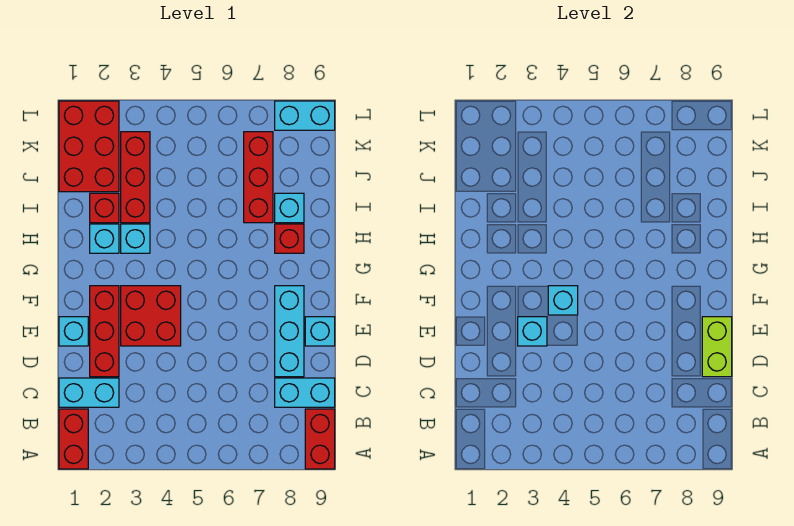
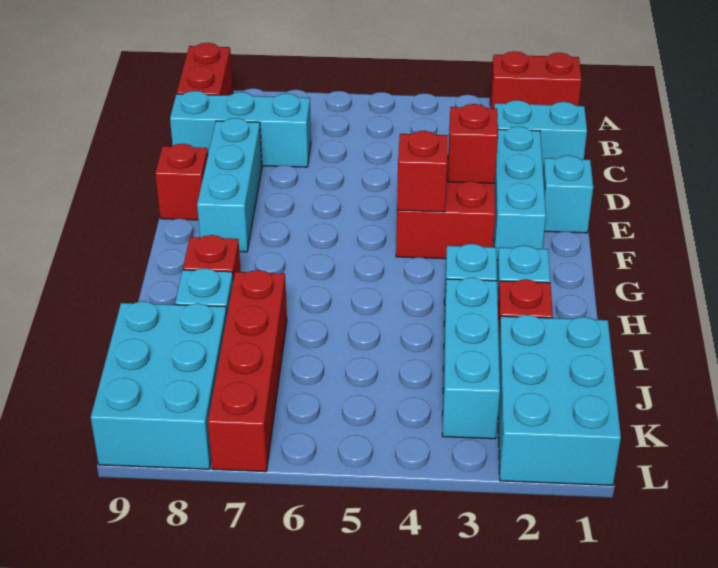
red brick A1:B1 level 1 -> red brick A1:A2 level 1
cyan brick C8:C9 level 1 -> cyan brick C7:C9 level 1
red brick D2:F2 level 1 -> cyan brick D2:F2 level 1
lime brick D9:E9 level 2 -> none
cyan brick E3 level 2 -> red brick E3 level 2
cyan brick E9 level 1 -> red brick E9 level 1
cyan brick F4 level 2 -> red brick F4 level 2
red brick I3:K3 level 1 -> cyan brick I3:K3 level 1
red brick I7:K7 level 1 -> red brick I7:L7 level 1
red brick J1:L2 level 1 -> cyan brick J1:L2 level 1
cyan brick L8:L9 level 1 -> cyan brick J8:L9 level 1

